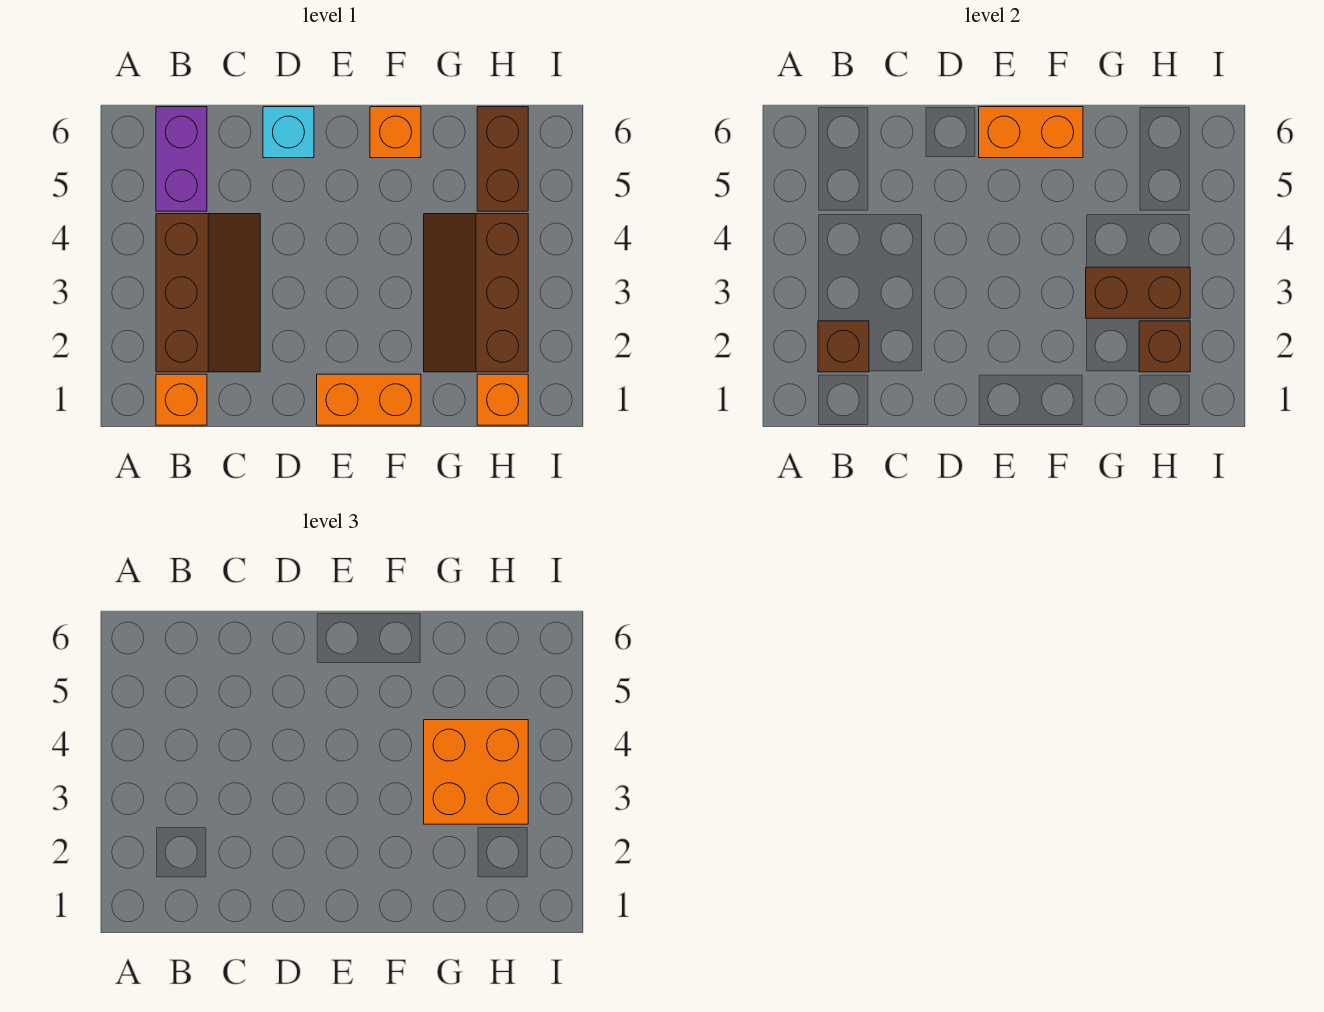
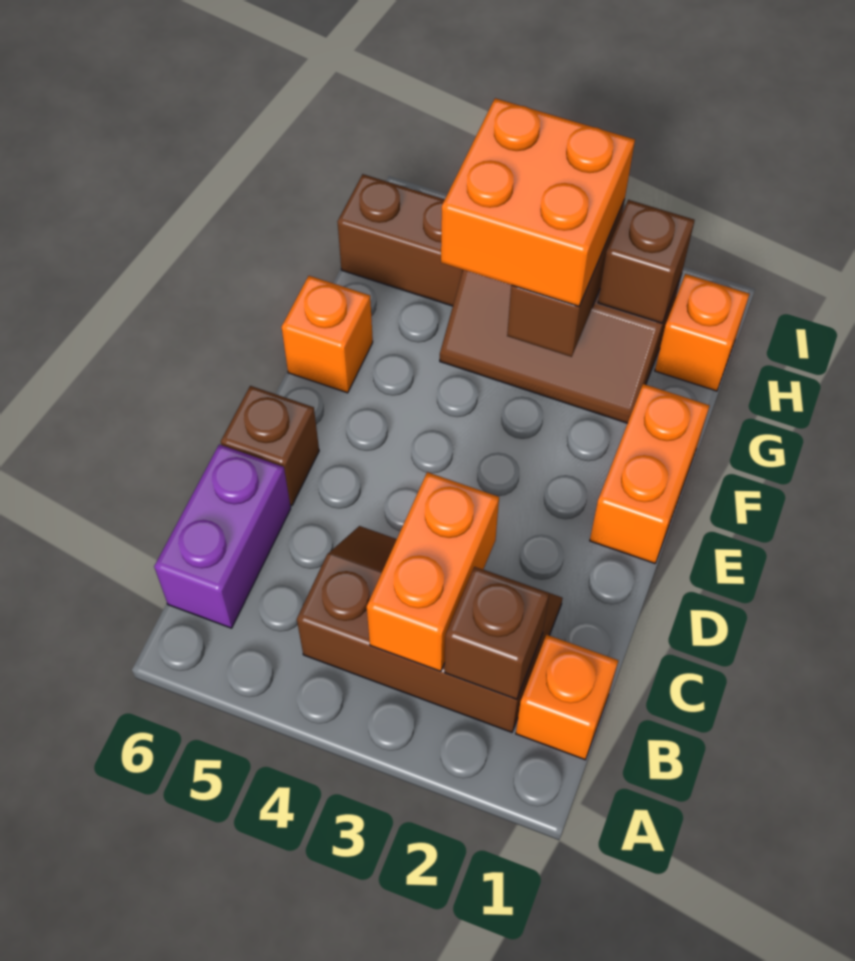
purple brick B5:B6 level 1 -> purple brick B6:C6 level 1
cyan brick D6 level 1 -> brown brick D6 level 1
orange brick E6:F6 level 2 -> orange brick B3:C3 level 2

